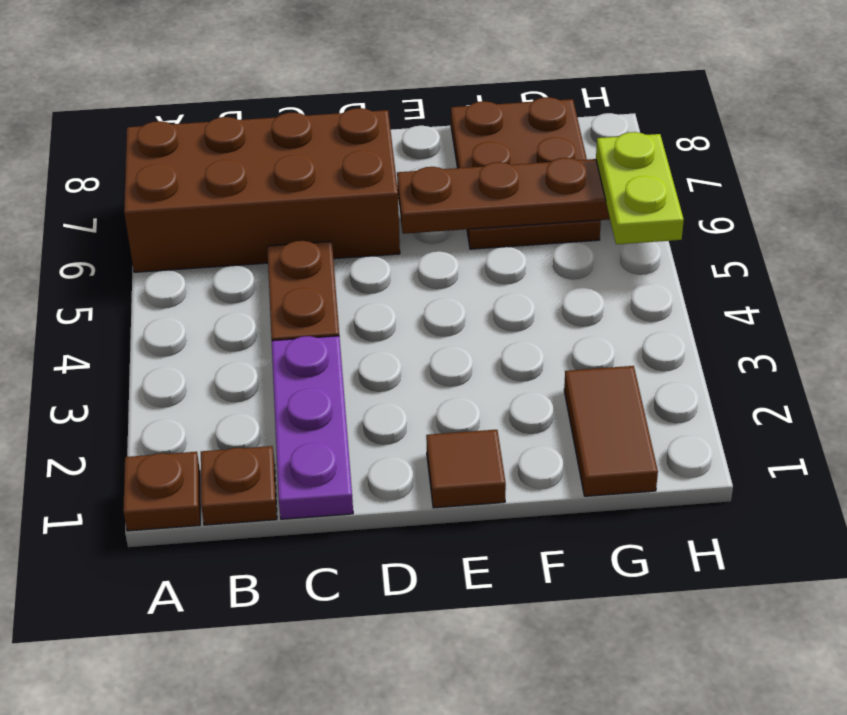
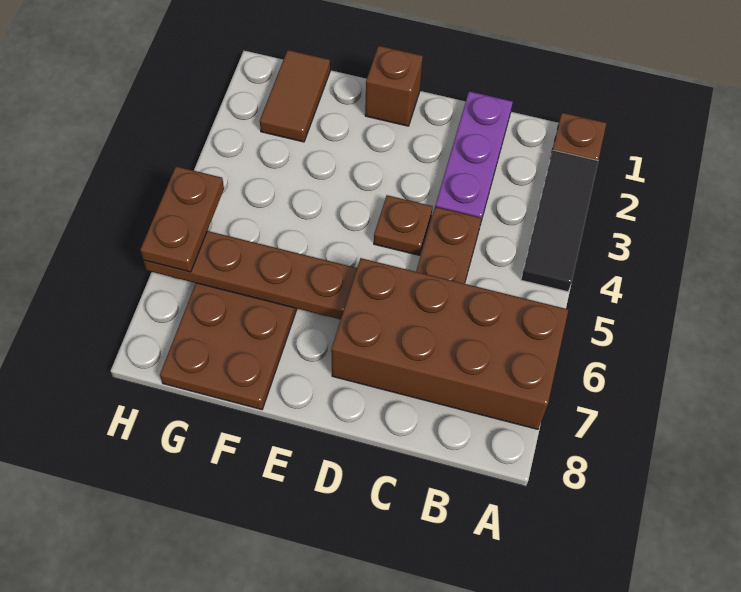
none -> black tile A2:A4 level 1
brown plate B1 level 1 -> brown plate D4 level 1
brown tile E1 level 1 -> brown brick E1 level 1
lime plate H5:H6 level 3 -> brown plate H5:H6 level 3

